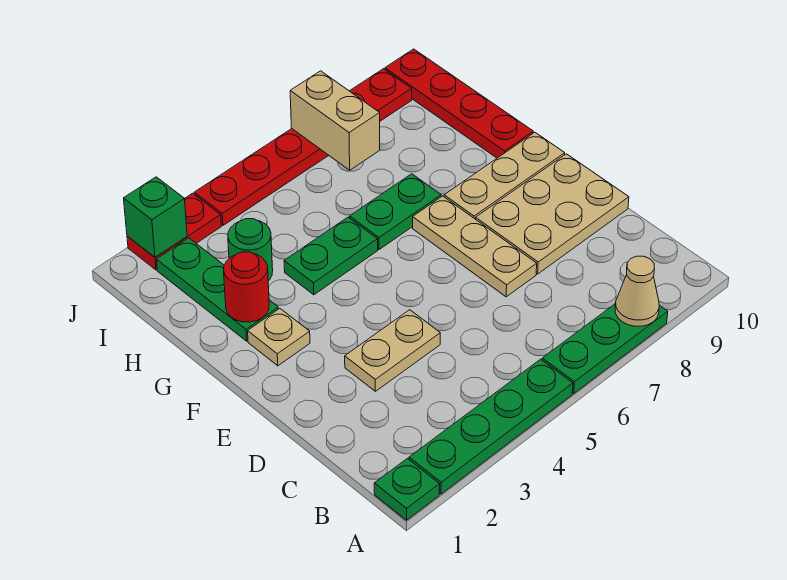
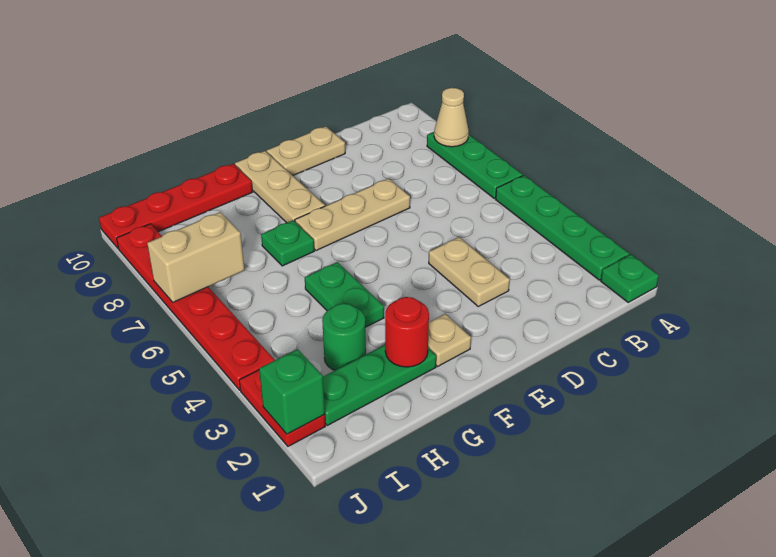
tan plate D8:E10 level 1 -> tan plate D10:E10 level 1
green plate G6:G7 level 1 -> green plate G7 level 1

